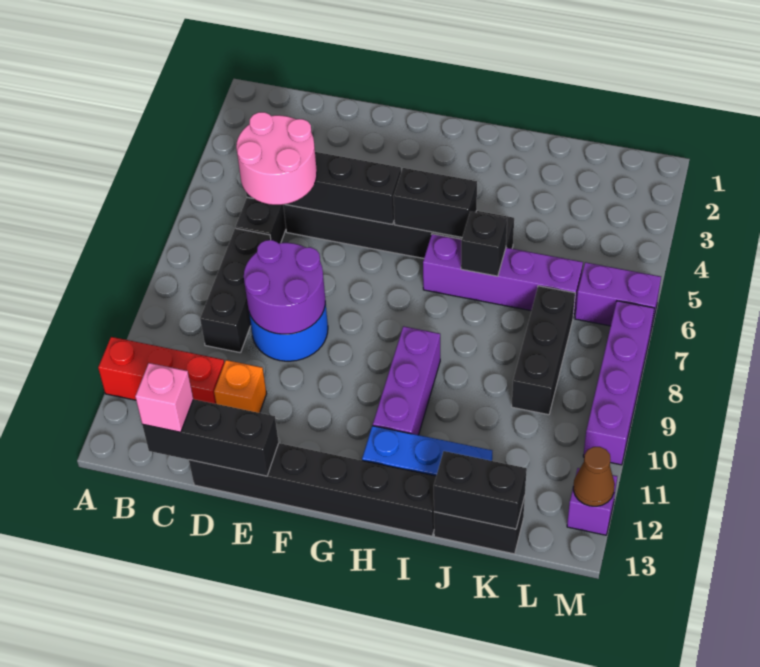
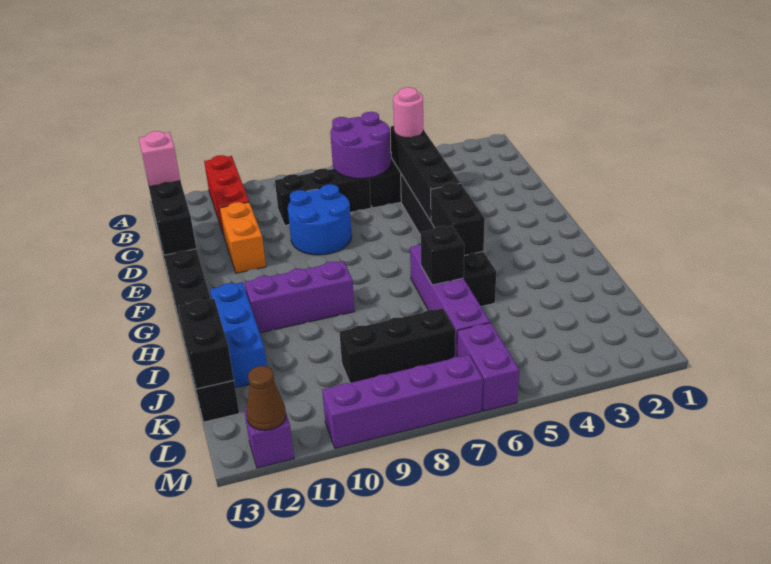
pink round brick C5:D6 level 3 -> pink round brick C5 level 3
purple round brick D8:E9 level 2 -> purple round brick B6:C7 level 2
orange brick D11 level 1 -> orange brick D11:E11 level 1

